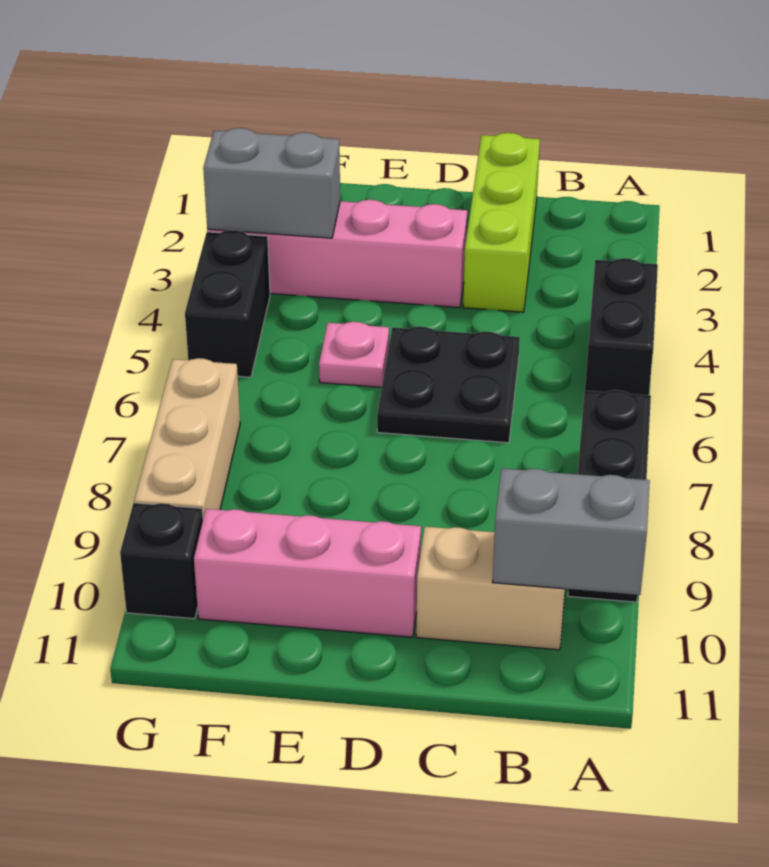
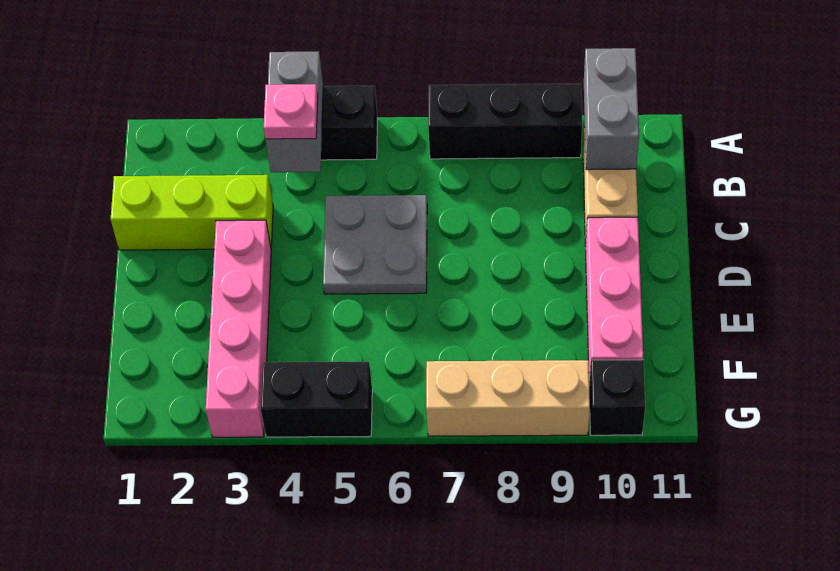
black plate C5:D6 level 1 -> grey plate C5:D6 level 1
pink plate E5 level 1 -> pink plate B4 level 3
grey brick F3:G3 level 2 -> grey brick A4:B4 level 2

